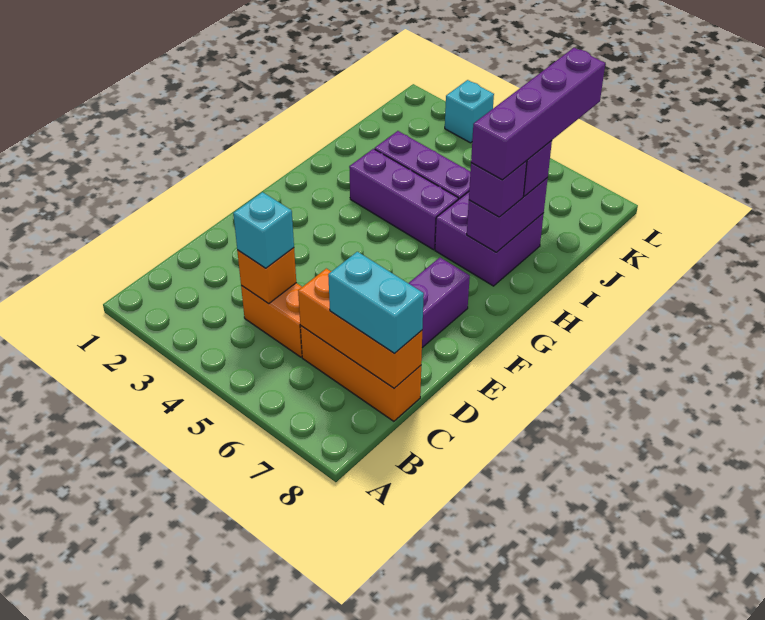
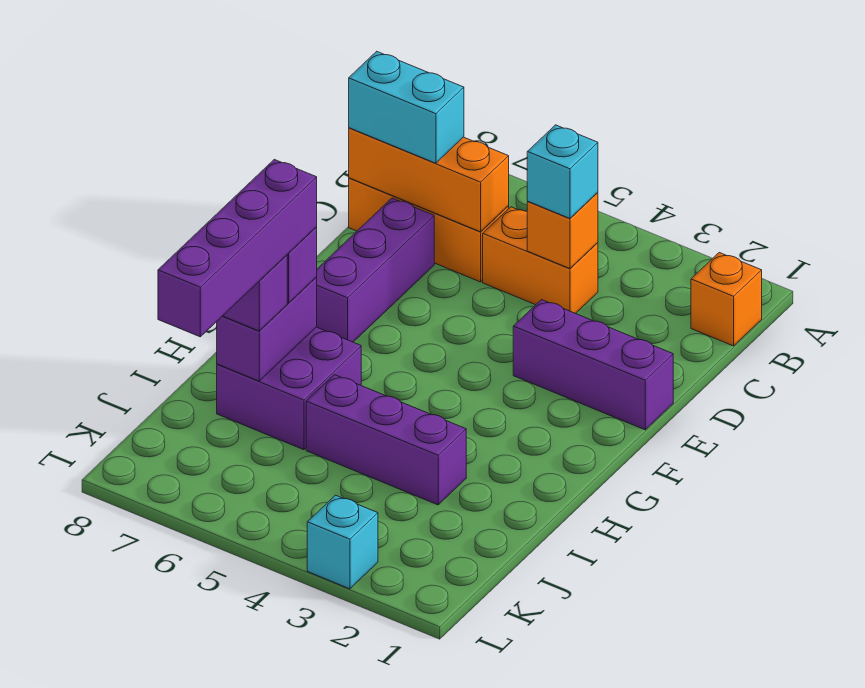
none -> orange brick B1 level 1
purple brick H3:H5 level 1 -> purple brick E1:E3 level 1

